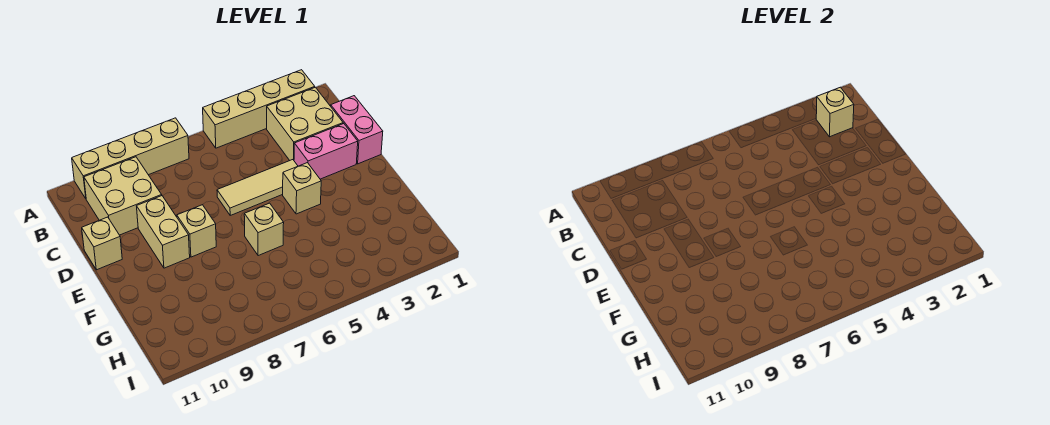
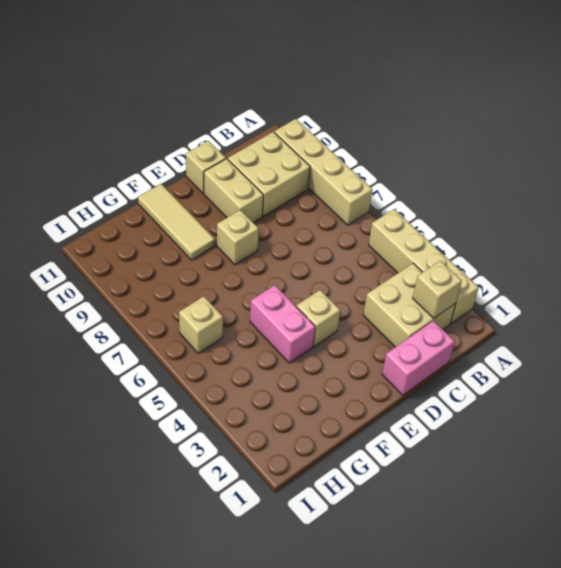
pink brick D2:D3 level 1 -> pink brick F4:F5 level 1
tan tile D4:D6 level 1 -> tan tile F9:F11 level 1
tan brick D9:E9 level 1 -> tan brick D9:D10 level 1
tan brick F6 level 1 -> tan brick H6 level 1

